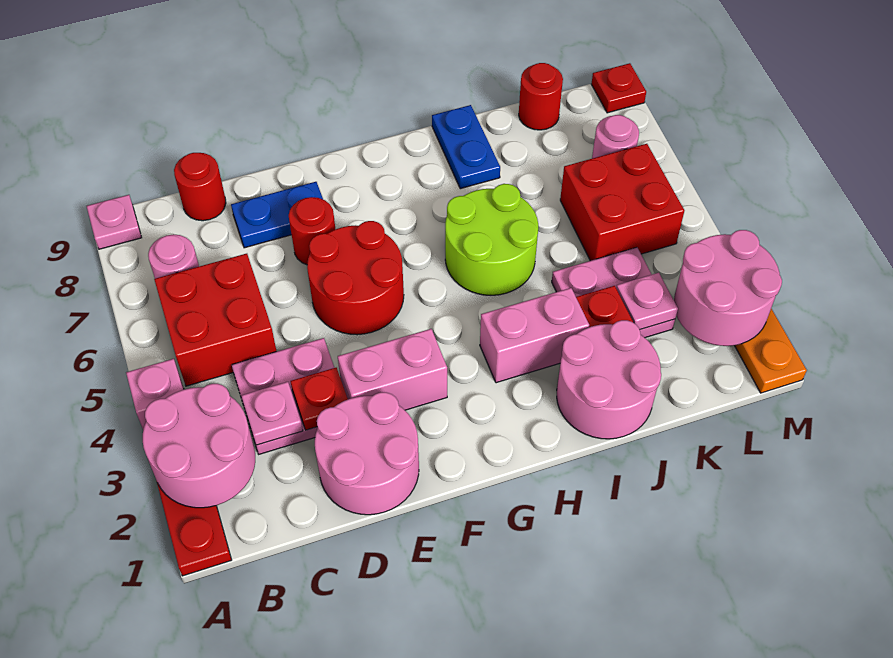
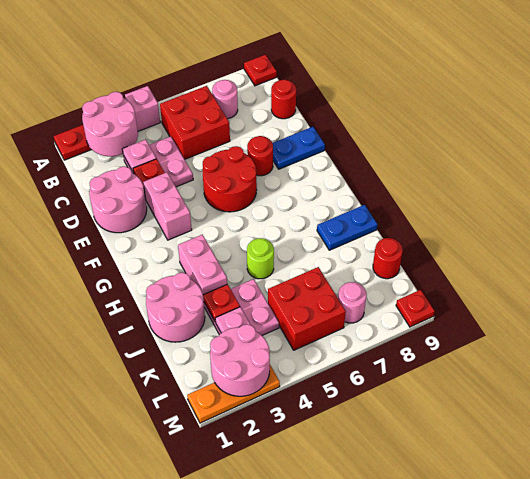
pink plate A9 level 1 -> red plate A9 level 1
blue plate D8:E8 level 1 -> blue plate E8:E9 level 1
lime round brick H5:I6 level 1 -> lime round brick I5 level 1

